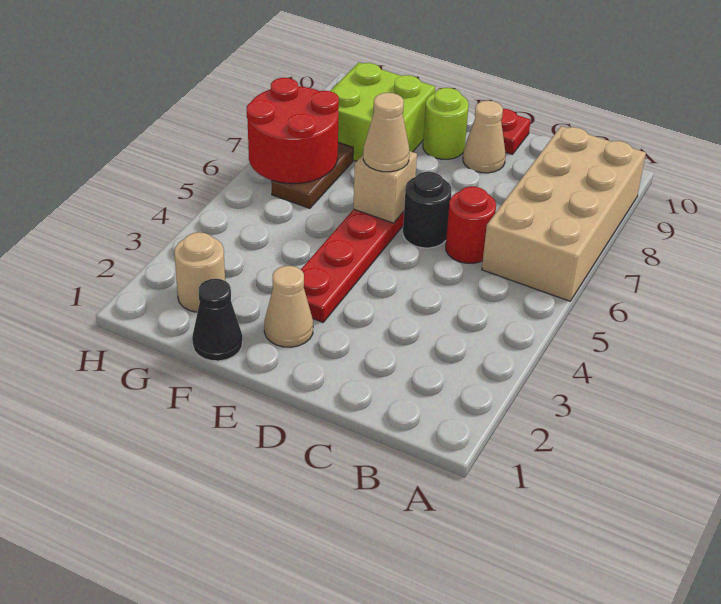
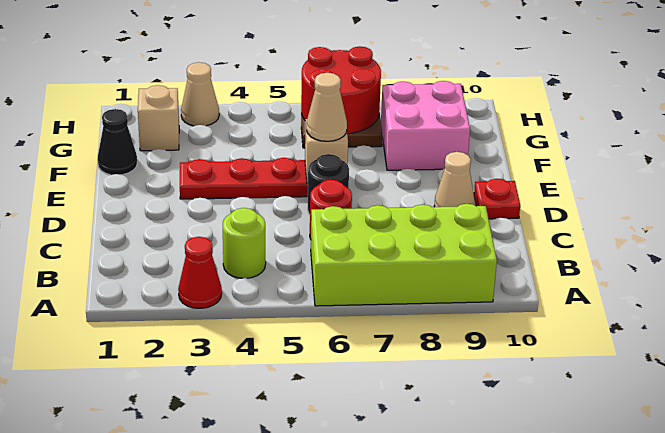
none -> red cone A3 level 1
tan brick A6:B9 level 1 -> lime brick A6:B9 level 1
tan cone E2 level 1 -> tan cone H3 level 1
lime round brick E9 level 1 -> lime round brick B4 level 1
lime brick F8:G9 level 1 -> pink brick F8:G9 level 1
tan round brick G2 level 1 -> tan brick G2 level 1

